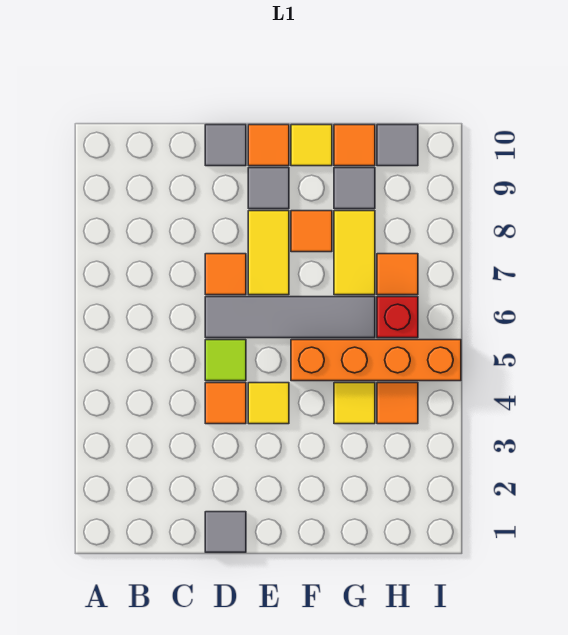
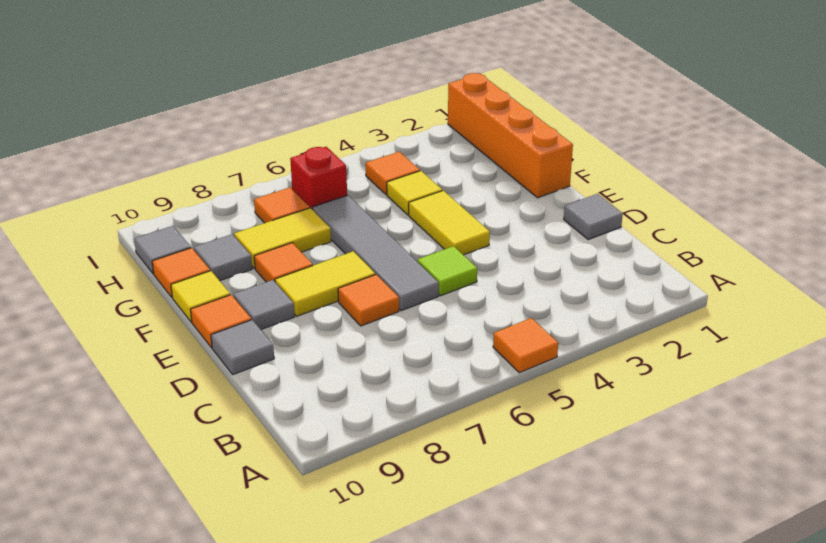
orange tile D4 level 1 -> orange tile A5 level 1
yellow tile E4 level 1 -> yellow tile E4:F4 level 1
orange brick F5:I5 level 1 -> orange brick F1:I1 level 1

